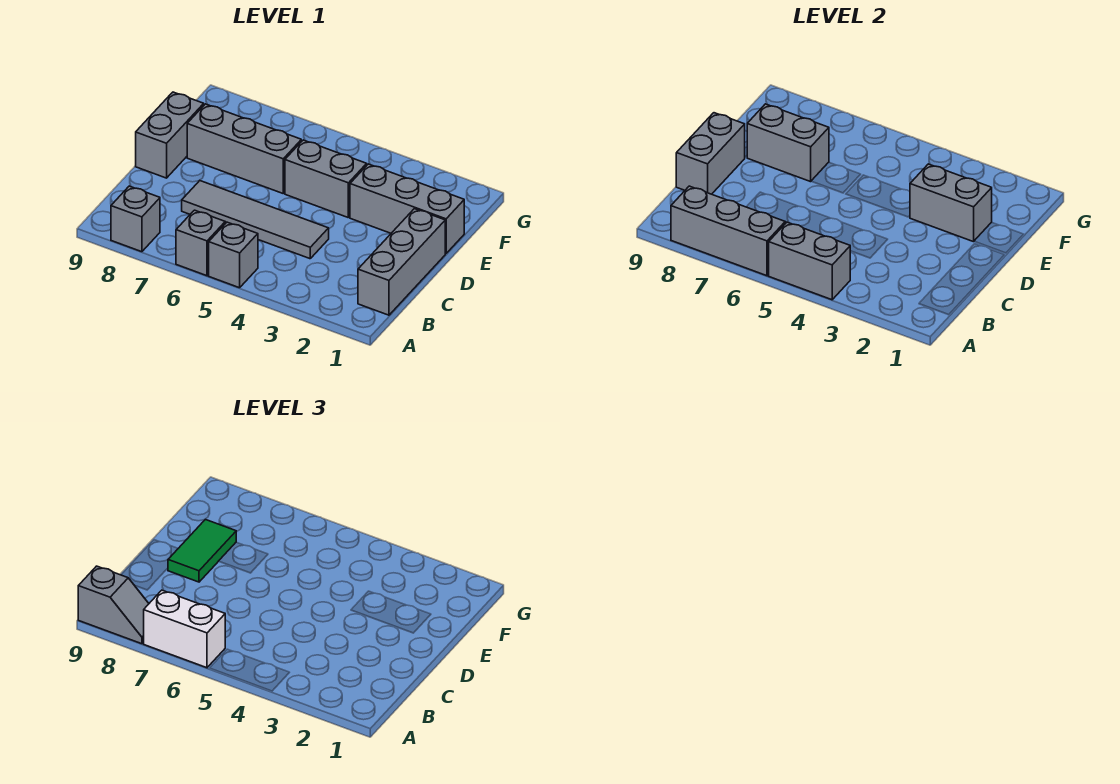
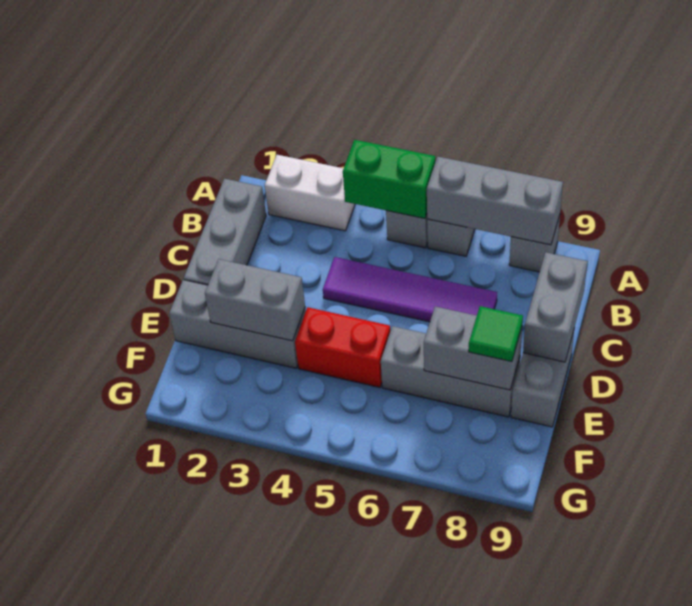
grey brick A4:A5 level 2 -> green brick A4:A5 level 2
white brick A6:A7 level 3 -> white brick A2:A3 level 1
grey slope A8:A9 level 3 top 9 -> none
grey tile C4:C7 level 1 -> purple tile C4:C7 level 1
green tile D8:E8 level 3 -> green tile E8 level 3
grey brick E4:E5 level 1 -> red brick E4:E5 level 1

